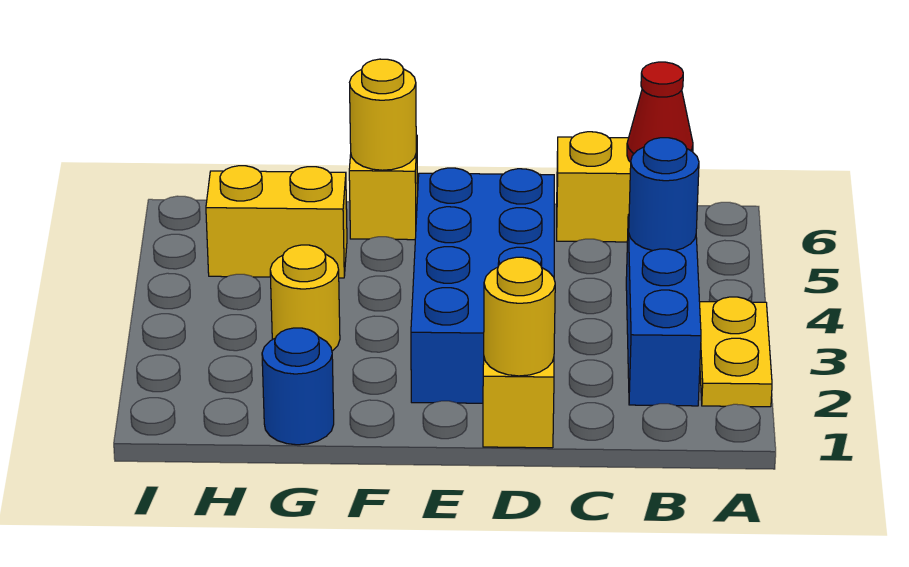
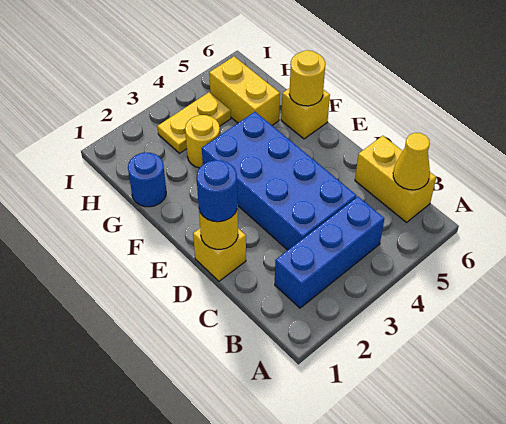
yellow plate A2:A3 level 1 -> yellow plate H3:H4 level 1
blue round brick B4 level 2 -> blue round brick D1 level 3
red cone B6 level 2 -> yellow cone B6 level 2
blue brick D2:E5 level 1 -> blue brick C3:F4 level 1

